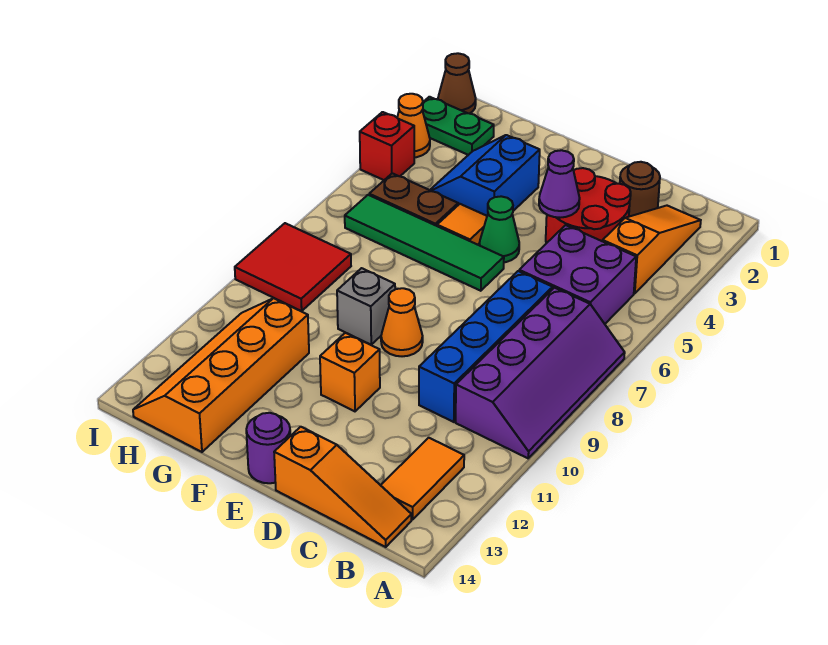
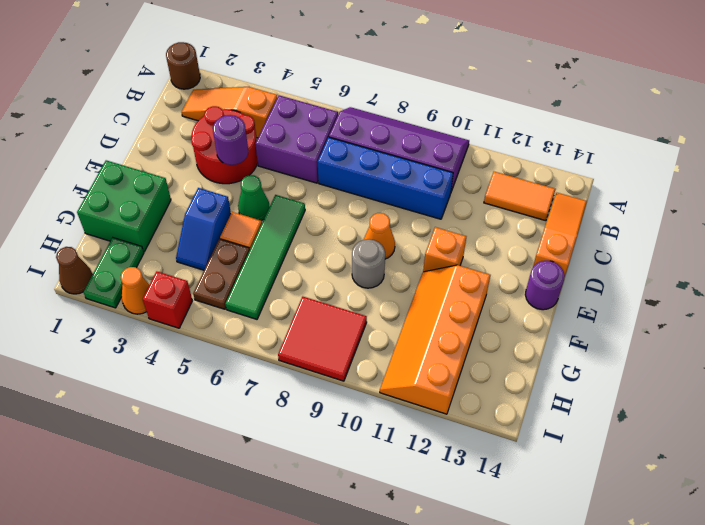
brown round brick C2 level 1 -> brown round brick A1 level 1
purple cone D4 level 2 -> purple round brick D4 level 2
none -> green brick F1:G2 level 1
blue slope F3:G4 level 1 top F -> blue slope F4:G4 level 1 top F
grey brick F9 level 1 -> grey round brick F9 level 1
orange slope G11:H14 level 1 top G -> orange slope F11:I12 level 1 top 12

